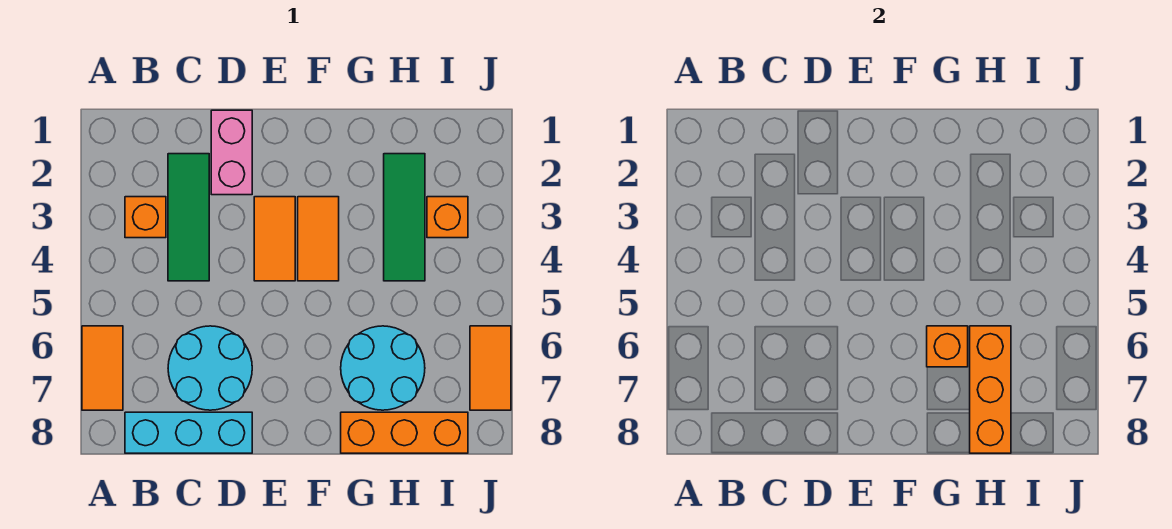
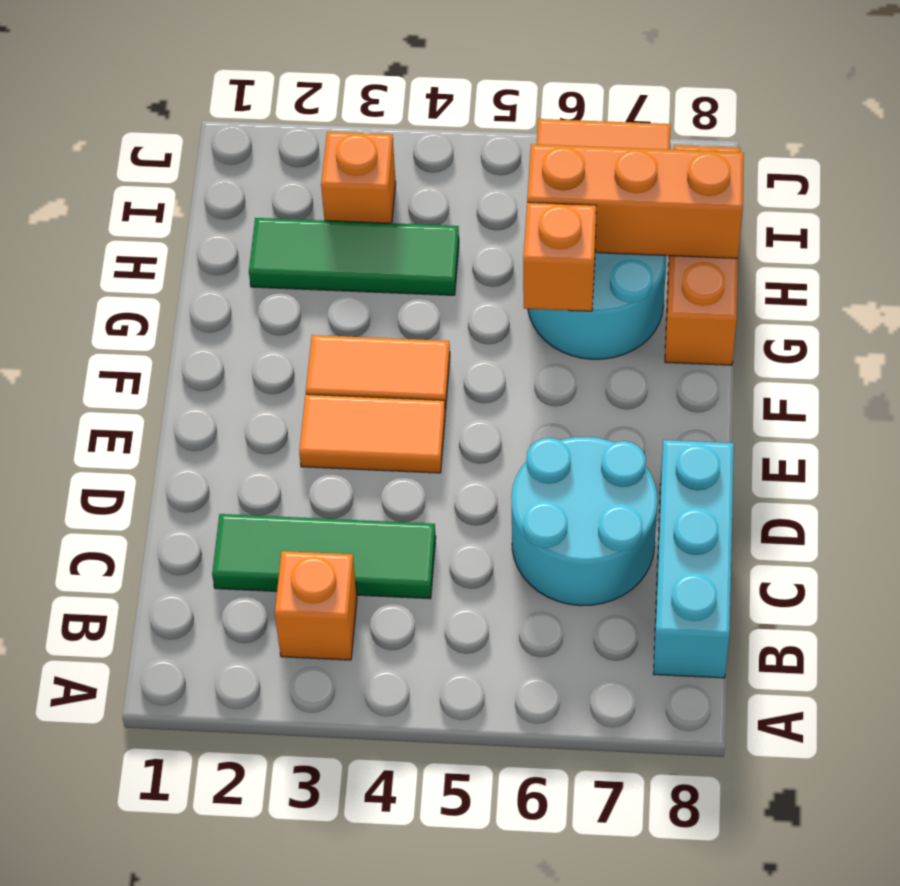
orange tile A6:A7 level 1 -> none
pink brick D1:D2 level 1 -> none

